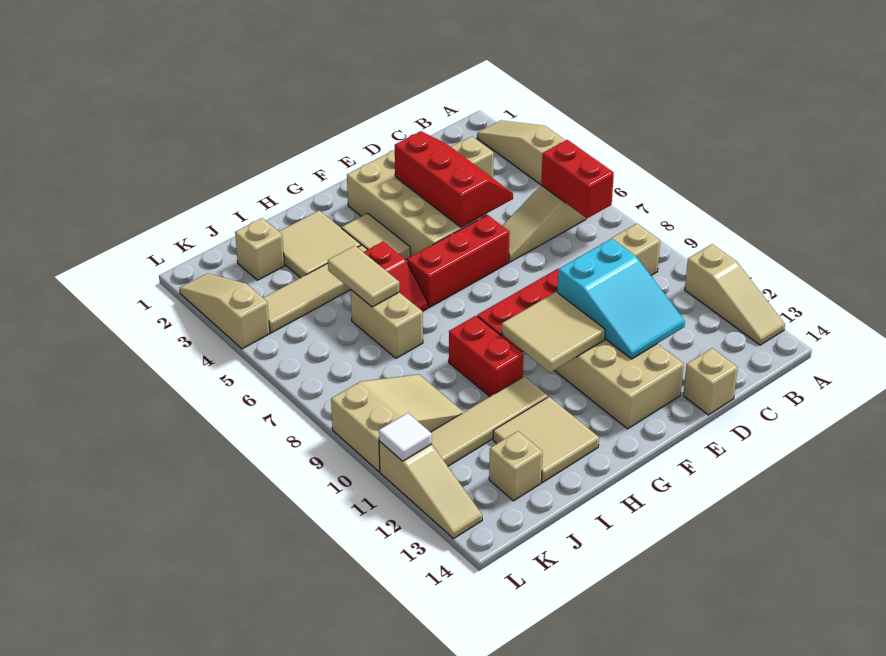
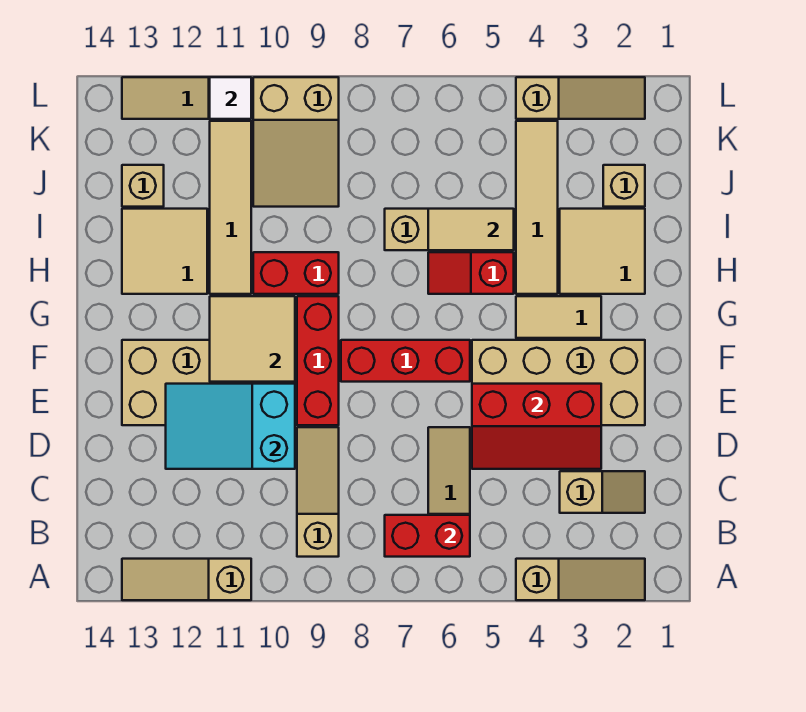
tan brick D14 level 1 -> none
red brick E6:G6 level 1 -> red brick F6:F8 level 1

